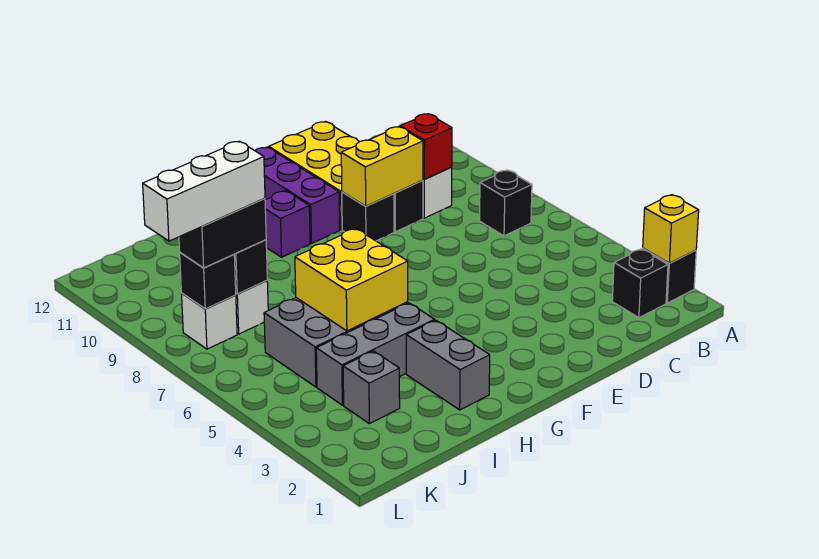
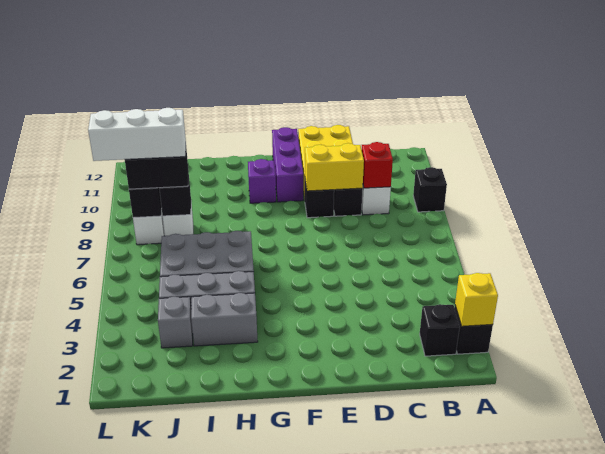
black brick B7 level 1 -> black brick A9 level 1
grey brick H2:H3 level 1 -> grey brick H3:I3 level 1
yellow brick H5:I6 level 2 -> none

